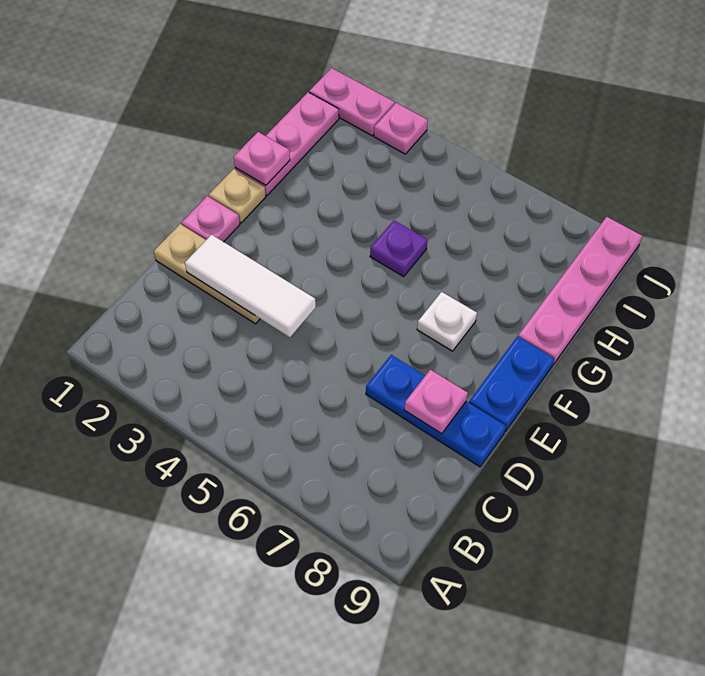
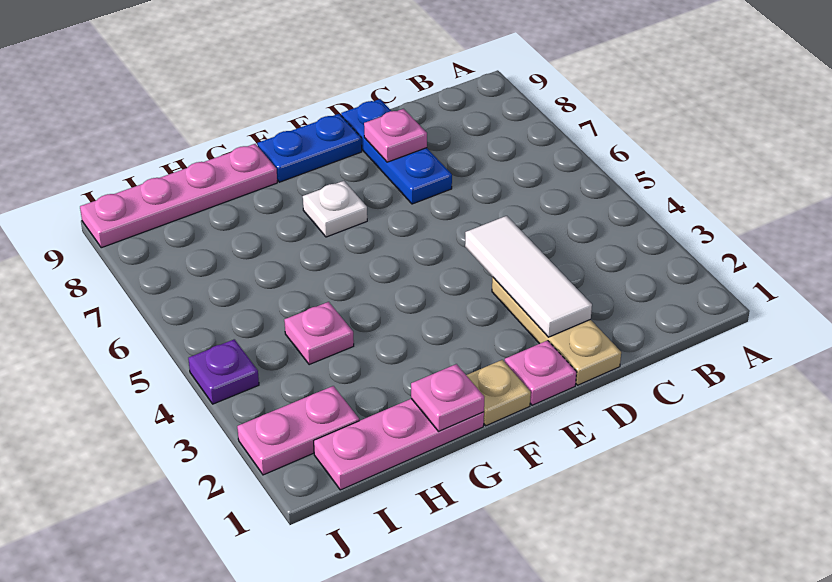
purple plate G5 level 1 -> purple plate J4 level 1
pink plate J1:J2 level 1 -> pink plate I2:J2 level 1
pink plate J3 level 1 -> pink plate H4 level 1

